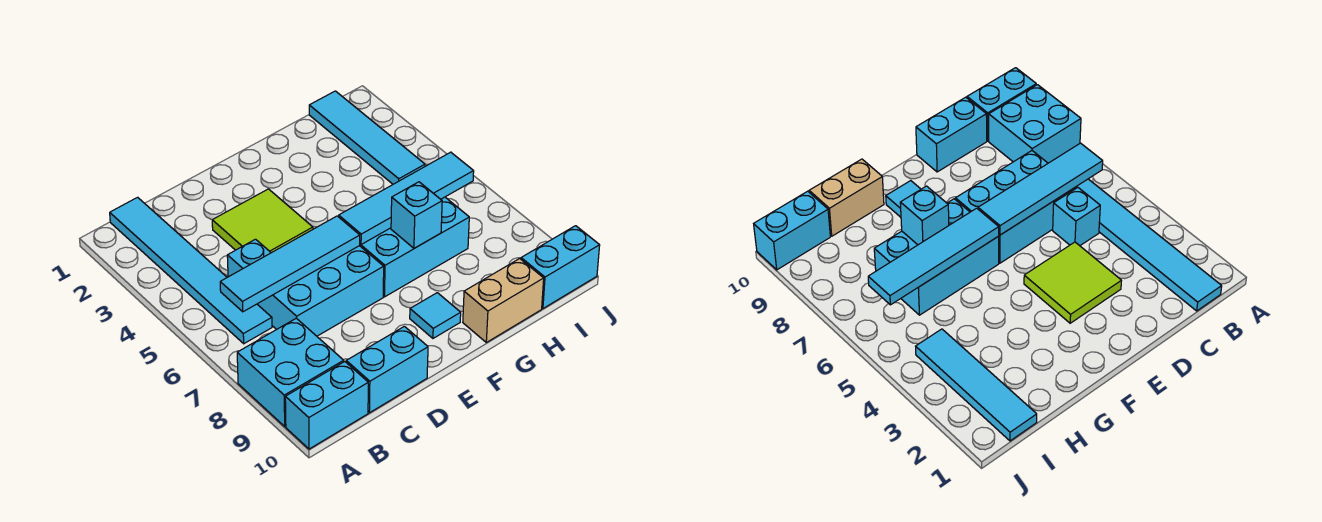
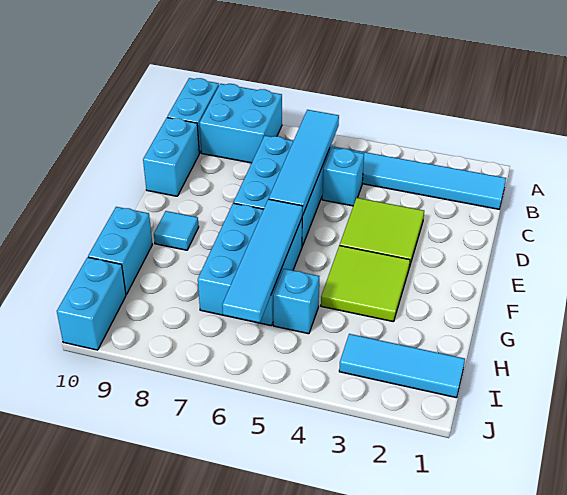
none -> lime tile F3:G4 level 1
cyan brick G7 level 2 -> cyan brick H5 level 1
tan brick G10:H10 level 1 -> cyan brick G10:H10 level 1
cyan tile I1:I4 level 1 -> cyan tile I1:I3 level 1

